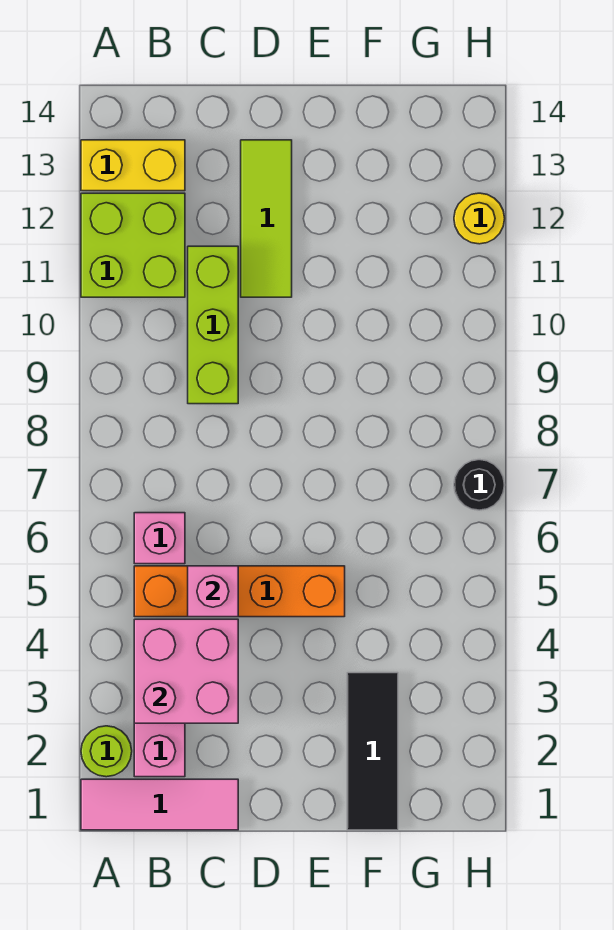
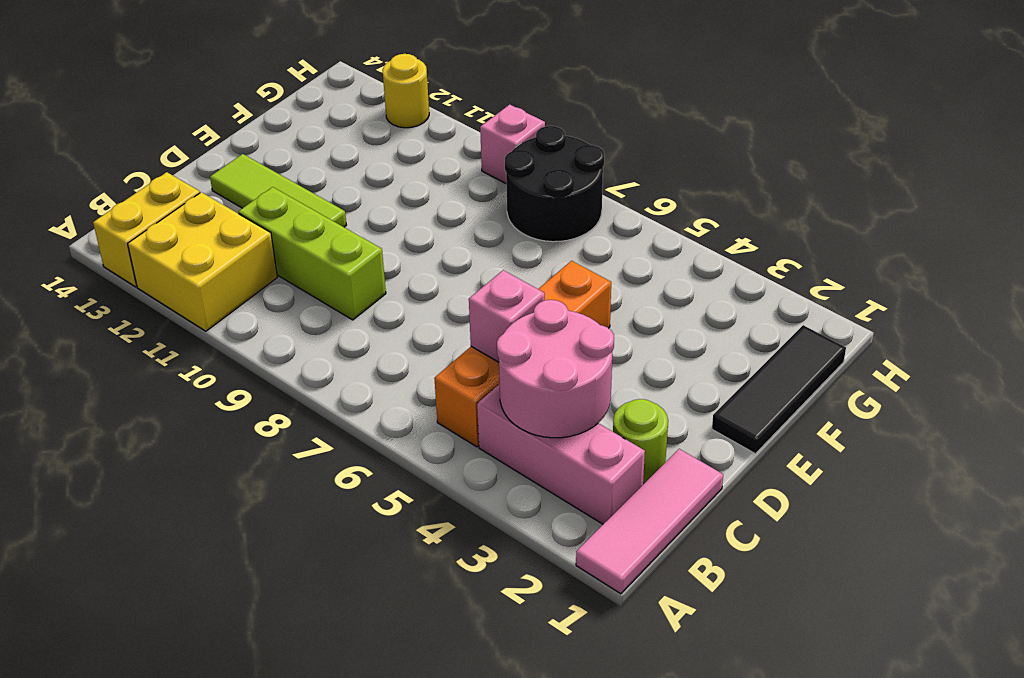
lime round brick A2 level 1 -> lime round brick C2 level 1
lime brick A11:B12 level 1 -> yellow brick A11:B12 level 1
pink brick B3:C4 level 2 -> pink round brick B3:C4 level 2
pink brick B6 level 1 -> pink brick H9 level 1
black tile F1:F3 level 1 -> black tile E1:G1 level 1
black round brick H7 level 1 -> black round brick G7:H8 level 1

